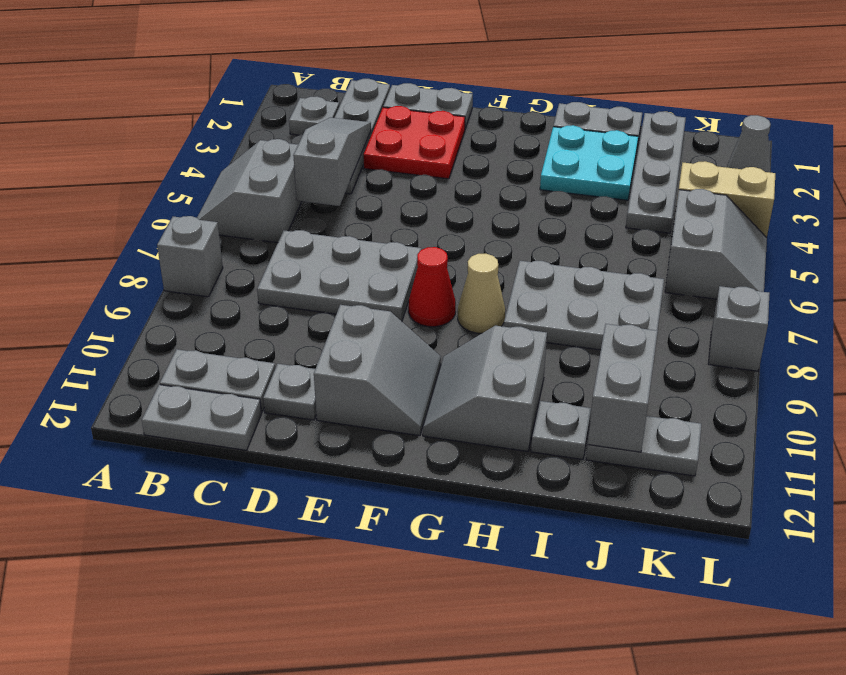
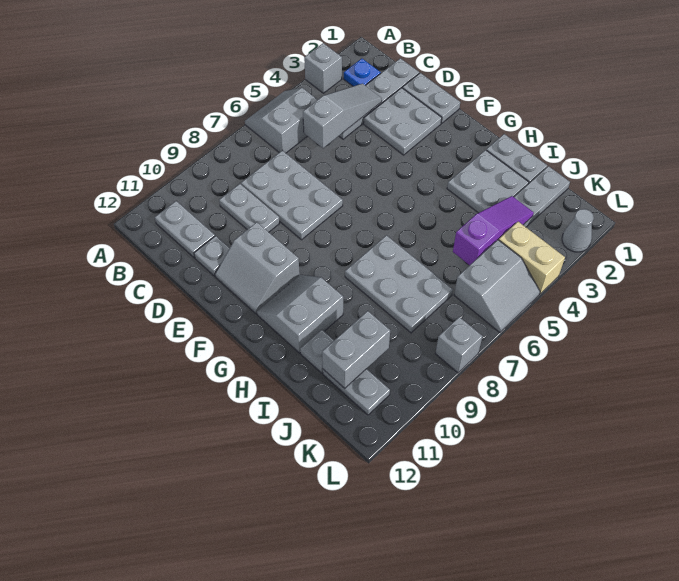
grey brick A8 level 1 -> grey brick A3 level 1
grey plate B2 level 1 -> blue plate B2 level 1
grey plate B12:C12 level 1 -> grey plate C9:D9 level 1
red plate D2:E3 level 1 -> grey plate D2:E3 level 1
grey slope E10:F11 level 1 top E -> grey slope E10:F11 level 1 top 10
red cone F8 level 1 -> none
tan cone G8 level 1 -> none
cyan plate H2:I3 level 1 -> grey plate H2:I3 level 1
none -> purple slope J3:J5 level 2 top 5

